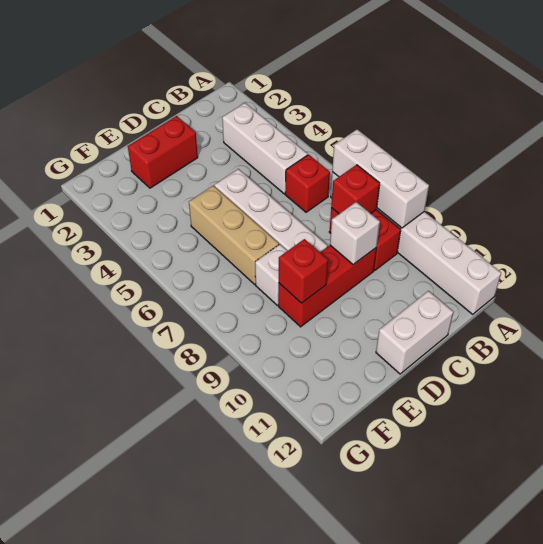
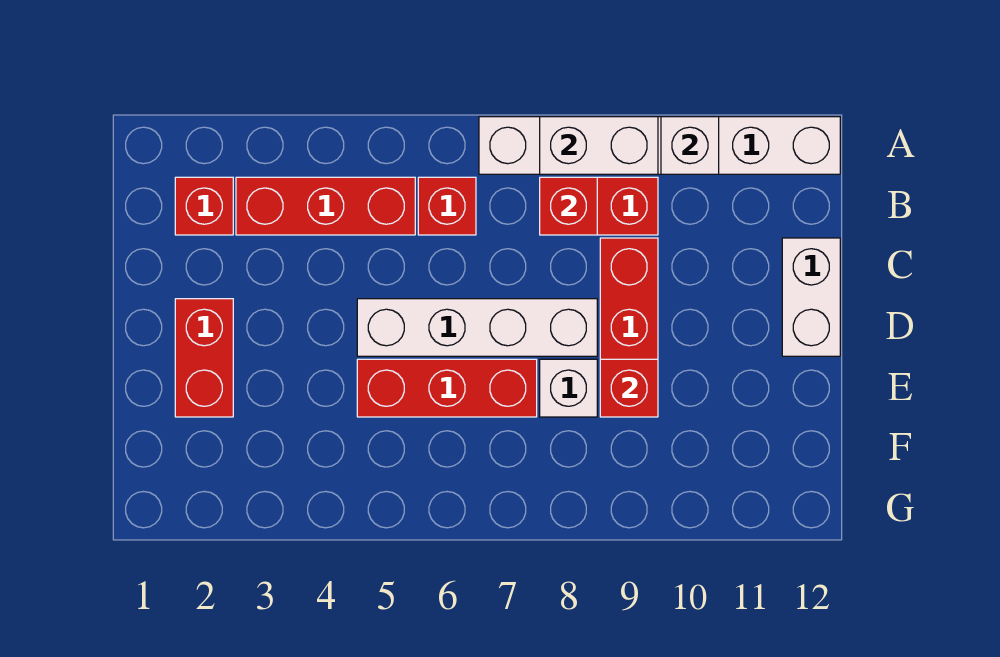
white brick A7:A9 level 2 -> white brick A8:A9 level 2
none -> red brick B2 level 1
white brick B3:B5 level 1 -> red brick B3:B5 level 1
white brick C9 level 2 -> white brick A10 level 2
tan brick E5:E7 level 1 -> red brick E5:E7 level 1

